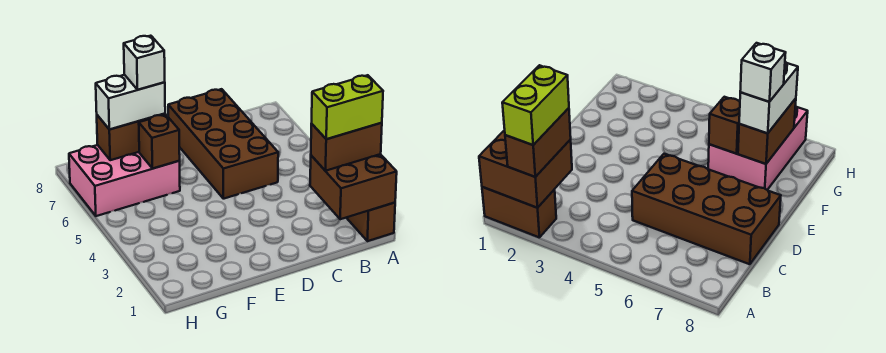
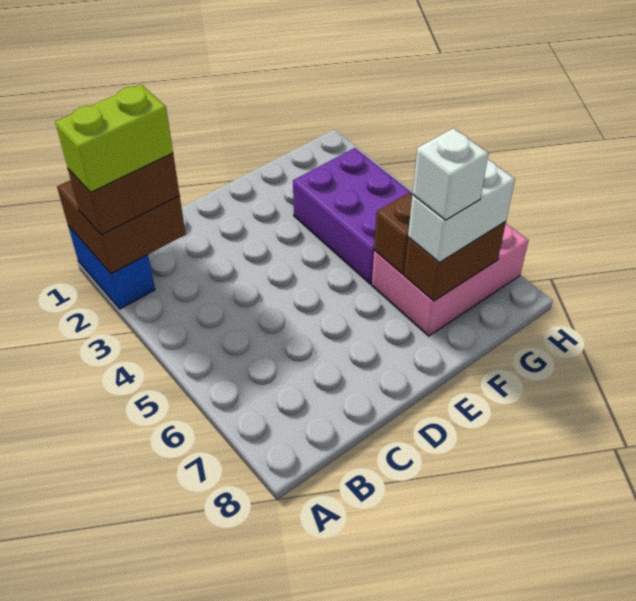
brown brick A1:A2 level 1 -> blue brick A1:A2 level 1
brown brick C5:D8 level 1 -> none
none -> purple brick F3:G5 level 1

